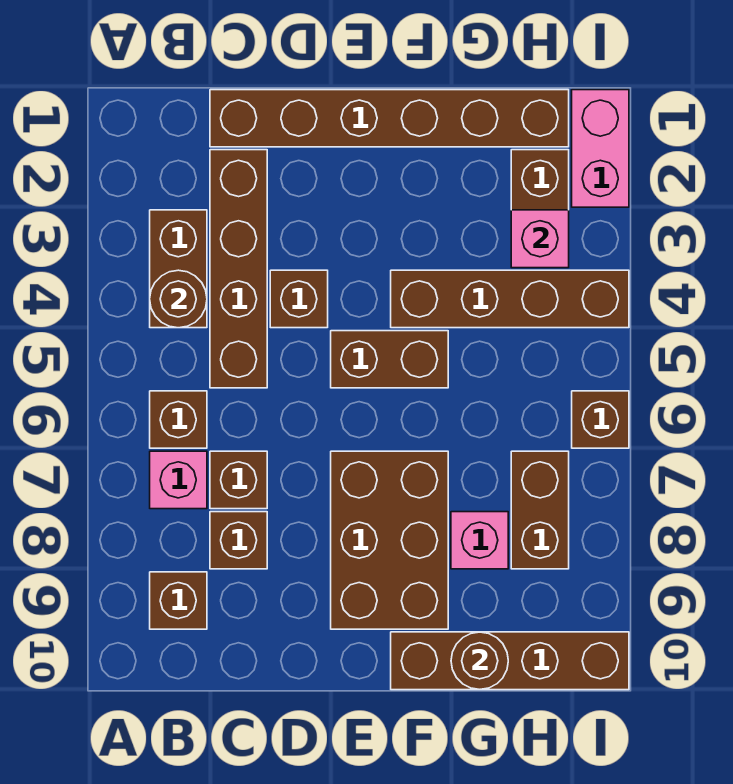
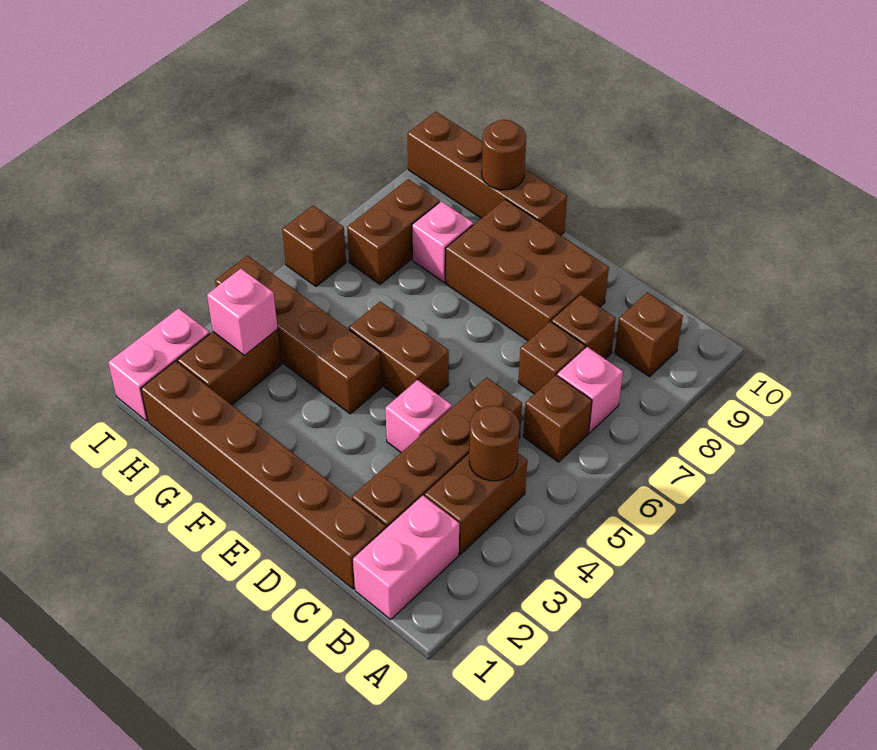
none -> pink brick B1:B2 level 1
brown brick D4 level 1 -> pink brick D4 level 1
brown brick E7:F9 level 1 -> brown brick D8:F9 level 1

